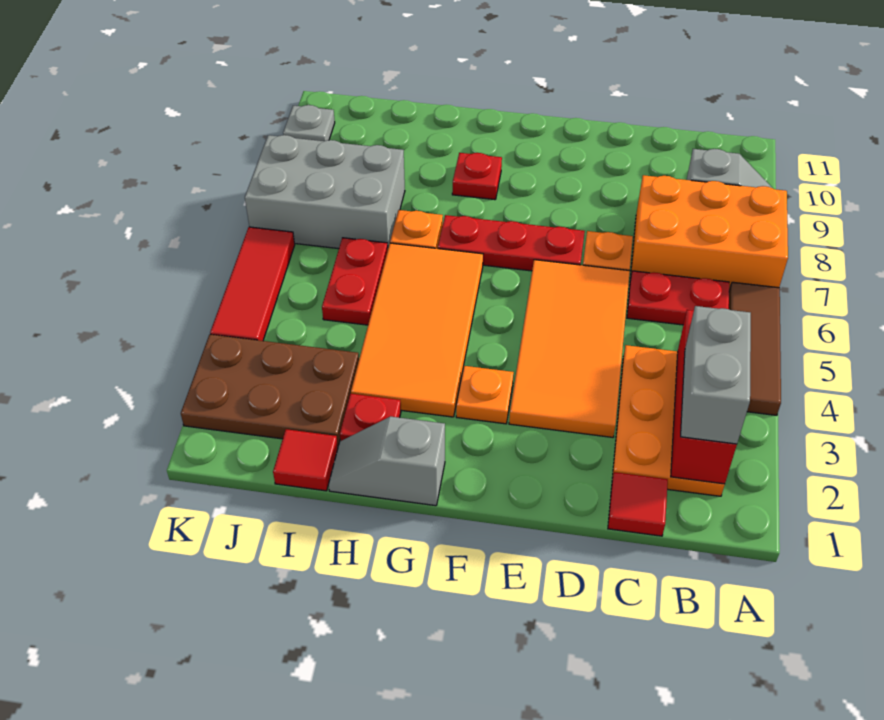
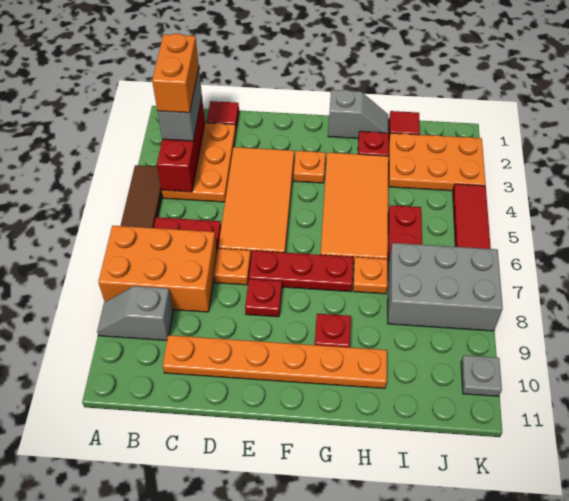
none -> orange brick B2:B3 level 4
none -> orange plate C10:H10 level 1
none -> red plate E8 level 1
brown plate I2:K3 level 1 -> orange plate I2:K3 level 1

